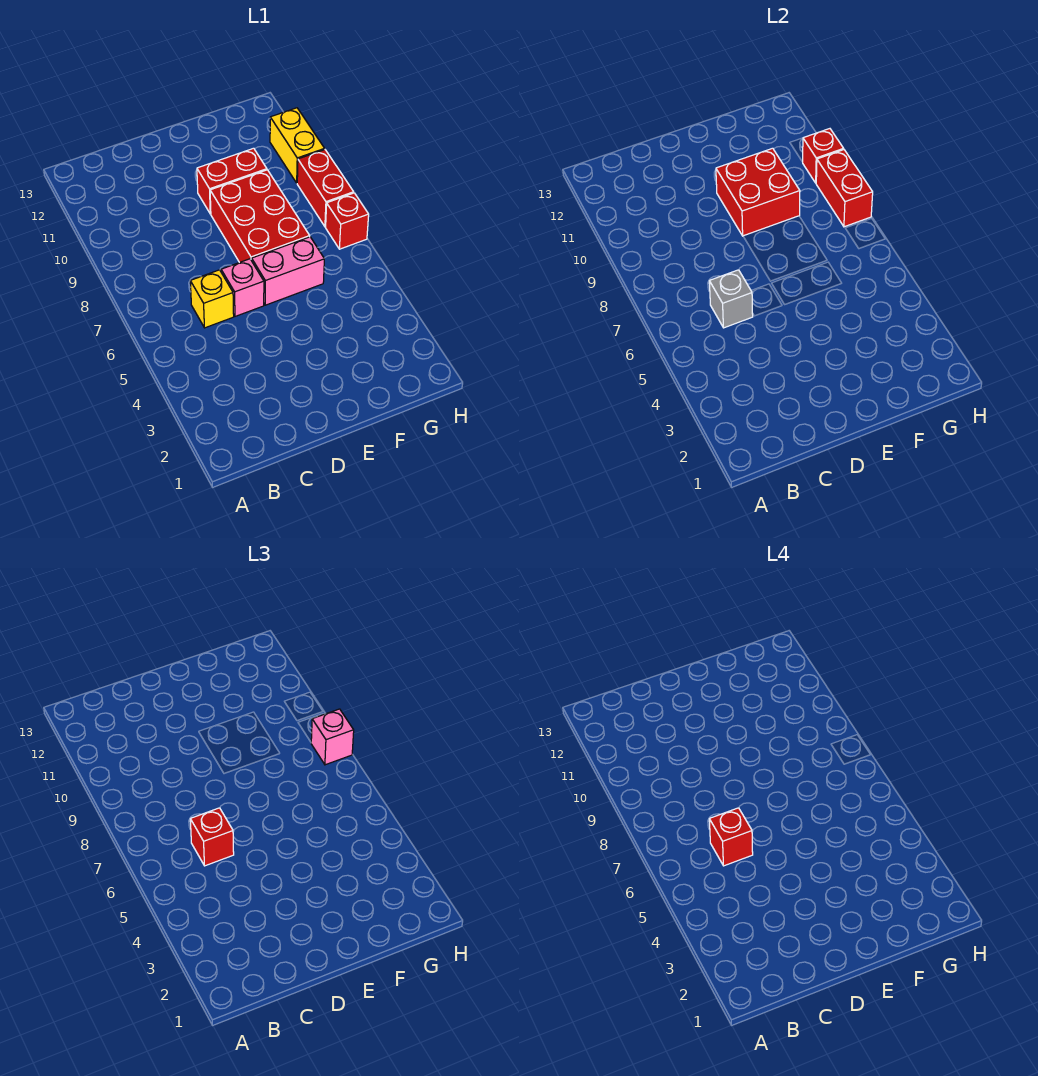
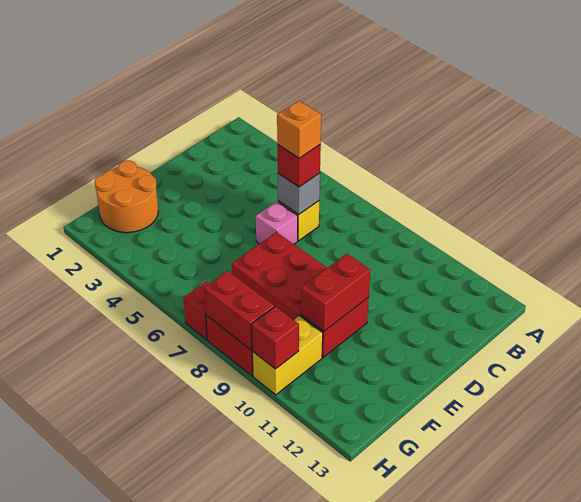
red brick C6 level 4 -> orange brick C6 level 4
pink brick E6:F6 level 1 -> none
red brick E9:F10 level 2 -> red brick E10:F10 level 2
none -> orange round brick F1:G2 level 1
pink brick H8 level 3 -> none
yellow brick H10:H11 level 1 -> yellow brick G10:H10 level 1

